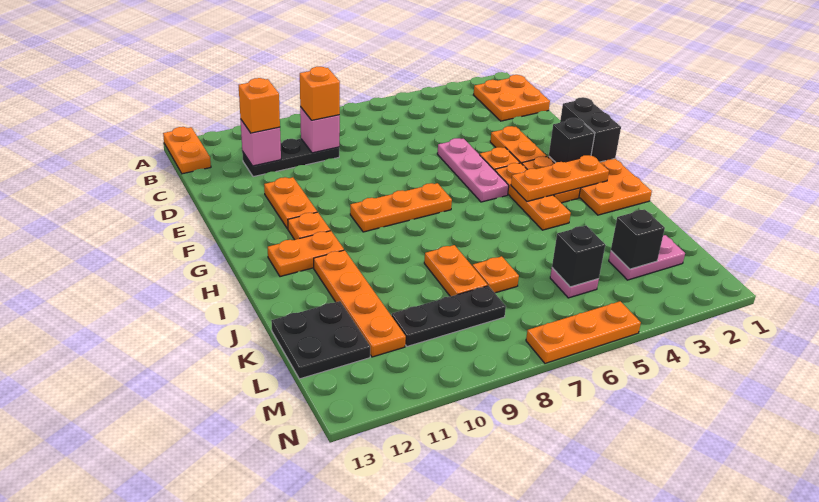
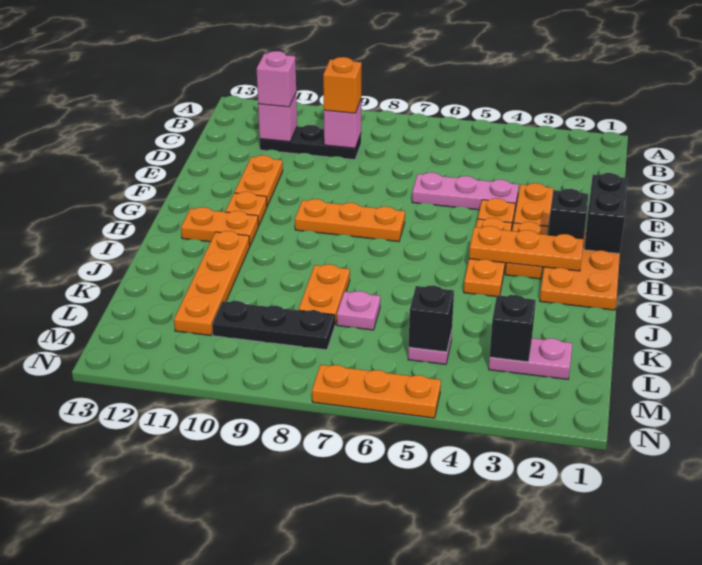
orange plate A13:B13 level 1 -> none
orange plate B1:C2 level 1 -> none
orange brick C11 level 3 -> pink brick C11 level 3
pink plate E5:G5 level 1 -> pink plate E4:E6 level 1
orange plate K7 level 1 -> pink plate K7 level 1
black plate K12:L13 level 1 -> none

